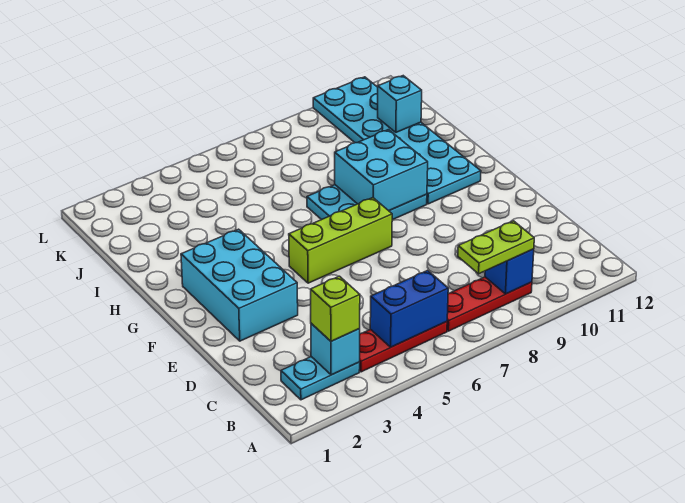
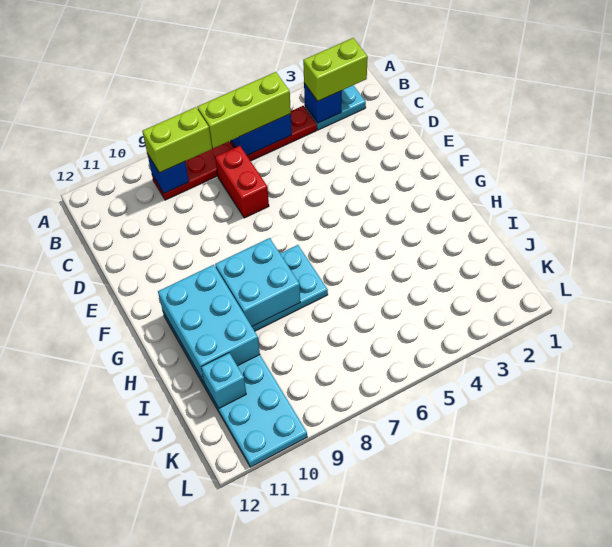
cyan brick B3 level 2 -> blue brick B3 level 2
lime brick B3 level 3 -> lime brick B2:B3 level 3
lime plate B8:B9 level 3 -> lime brick B8:B9 level 3
none -> red brick C7:D7 level 1
cyan brick E2:G3 level 1 -> cyan brick G10:I11 level 2
lime brick F5:F7 level 1 -> lime brick B5:B7 level 3

